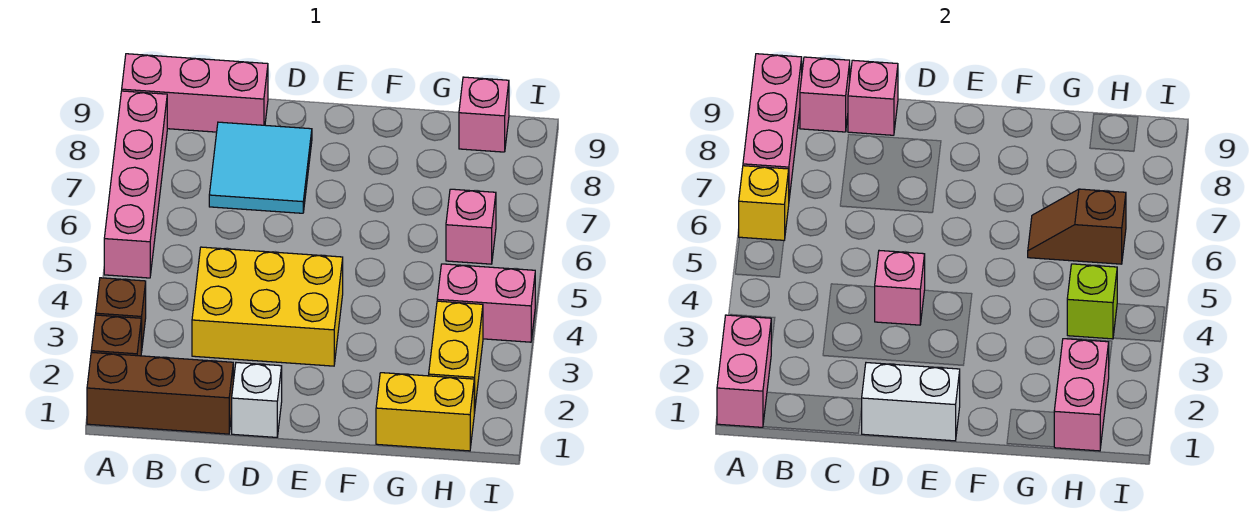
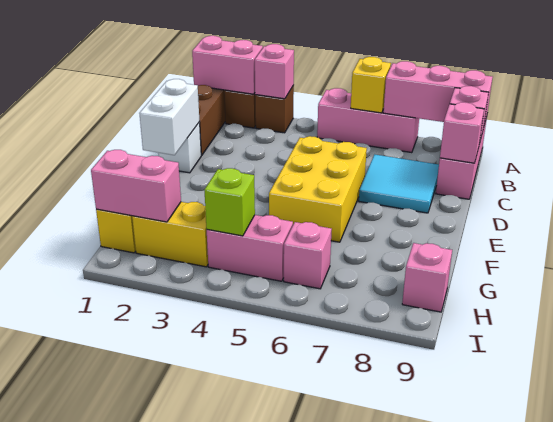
pink brick A5:A8 level 1 -> pink brick A5:A7 level 1
yellow brick C3:E4 level 1 -> yellow brick D5:F6 level 1
pink brick D4 level 2 -> pink brick A3 level 2
brown slope G6:H6 level 2 top H -> none
pink brick H4:I4 level 1 -> pink brick H4:H5 level 1

